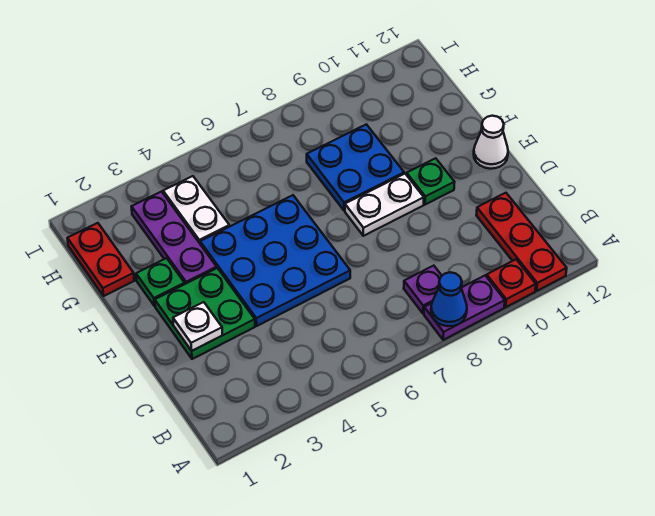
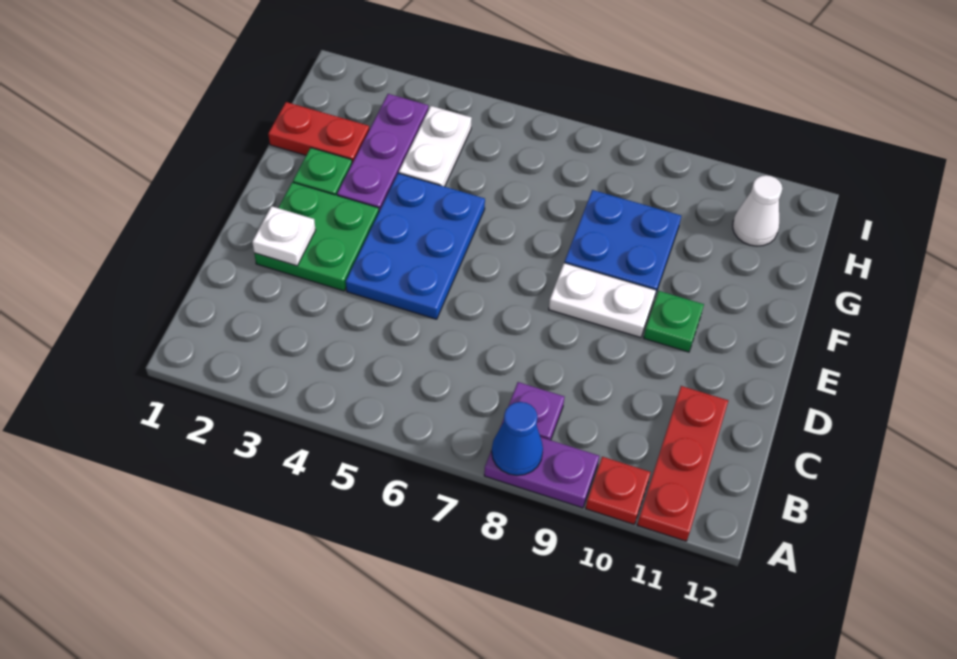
blue plate D4:F6 level 1 -> blue plate D4:F5 level 1
white cone E12 level 1 -> white cone H11 level 1
red plate G1:H1 level 1 -> red plate G1:G2 level 1

